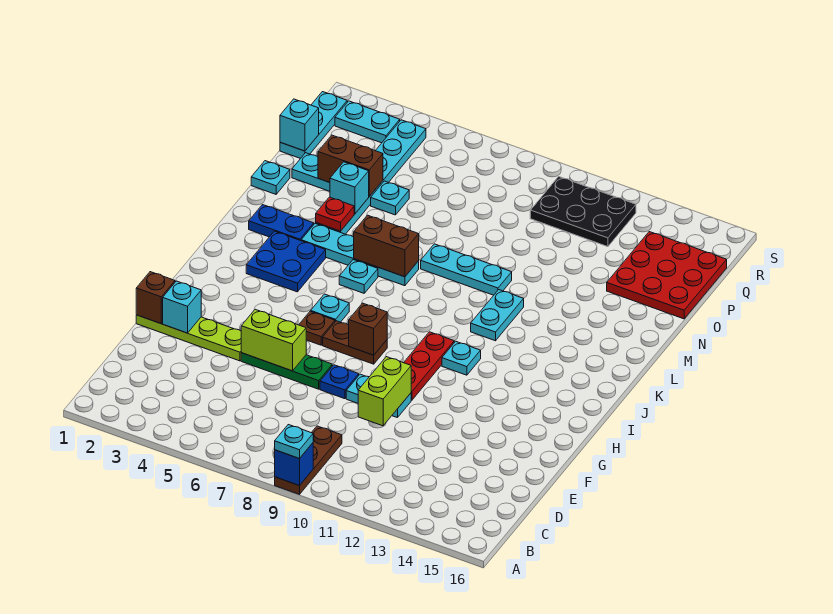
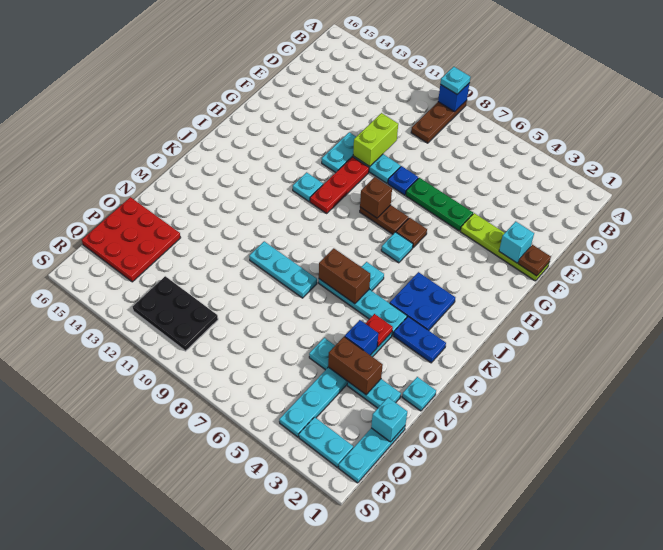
brown brick F1 level 2 -> brown plate F1 level 2
lime brick F5:F6 level 2 -> none
cyan plate K11:L11 level 1 -> cyan plate F11:G11 level 1
cyan brick N4 level 2 -> blue brick N4 level 2

